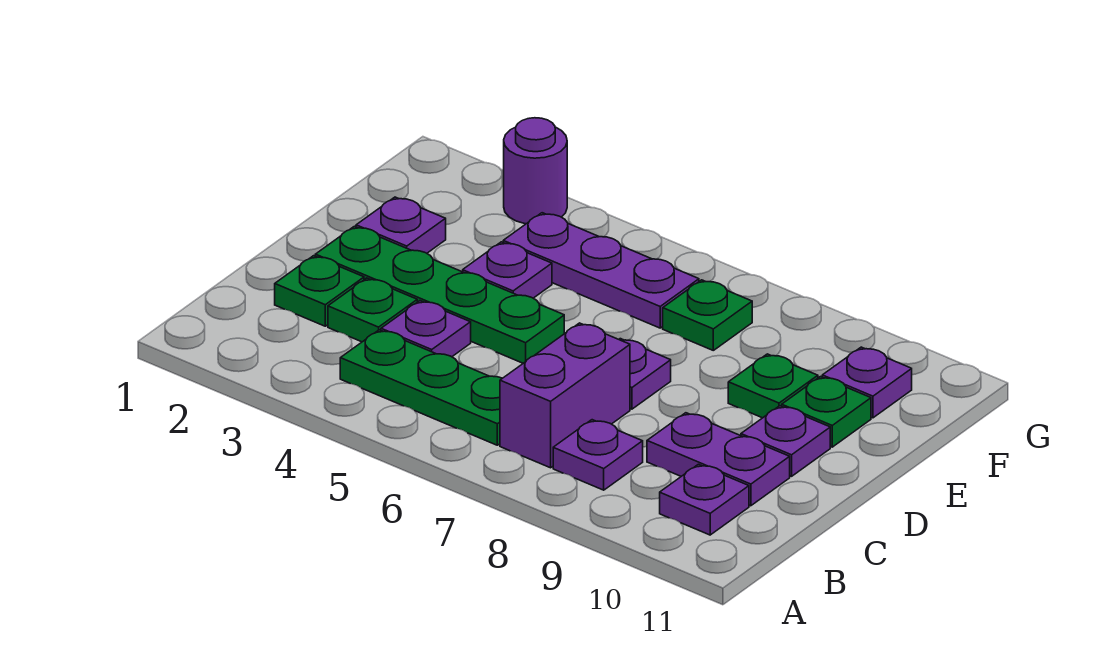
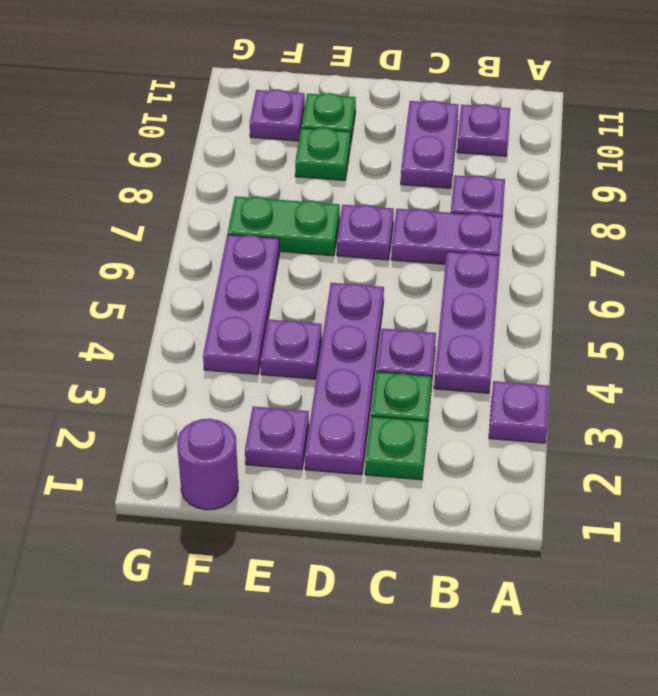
green plate B4:B6 level 1 -> purple plate B4:B6 level 1
purple brick B7:C7 level 1 -> purple plate B7:C7 level 1
green plate D2:D5 level 1 -> purple plate D2:D5 level 1
purple plate D10 level 1 -> purple plate A3 level 1
green plate F7 level 1 -> green plate E7:F7 level 1
purple round brick G3 level 1 -> purple round brick F1 level 1

